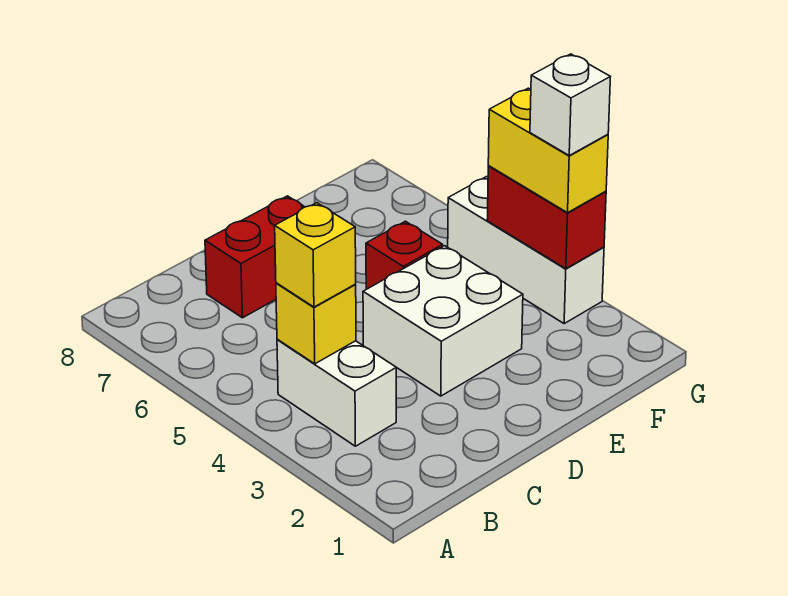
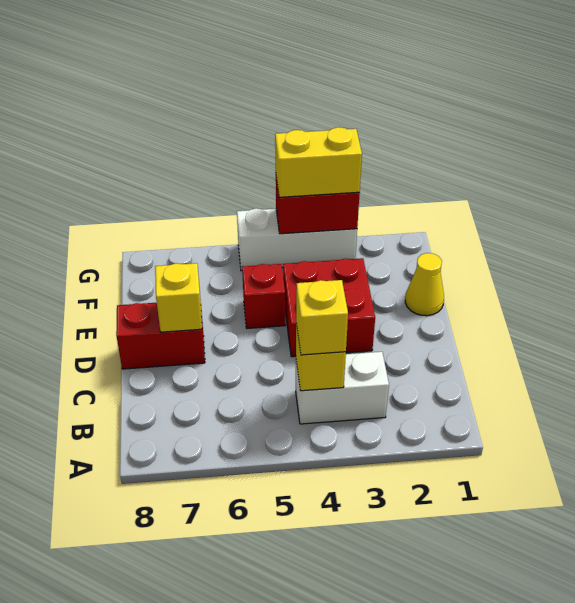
red brick C7:D7 level 1 -> red brick D7:D8 level 1
white brick D3:E4 level 1 -> red brick D3:E4 level 1
none -> yellow brick D7 level 2
none -> yellow cone E1 level 1
white brick G3 level 4 -> none

